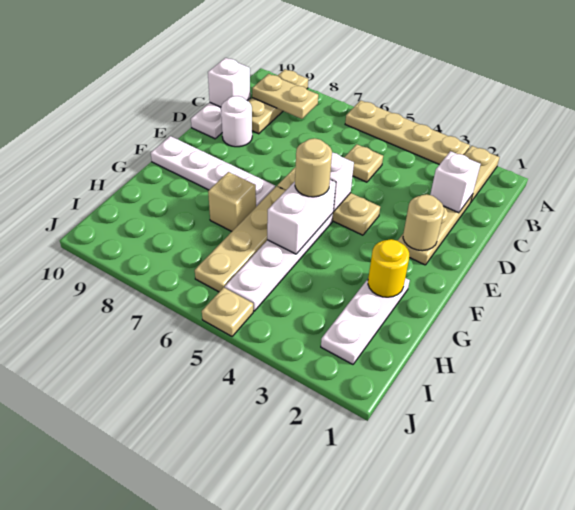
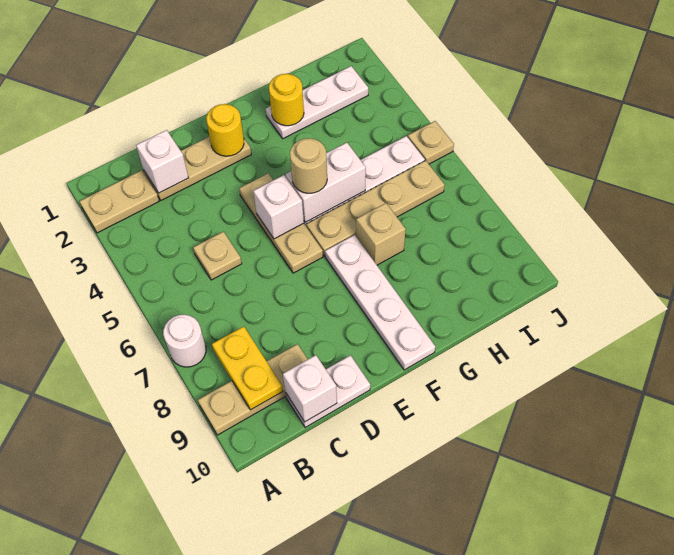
tan plate A3:A6 level 1 -> none
tan plate B8:B9 level 2 -> yellow plate B8:B9 level 2
white round brick D9 level 1 -> white round brick A7 level 1
tan round brick E2 level 2 -> yellow round brick E2 level 2

